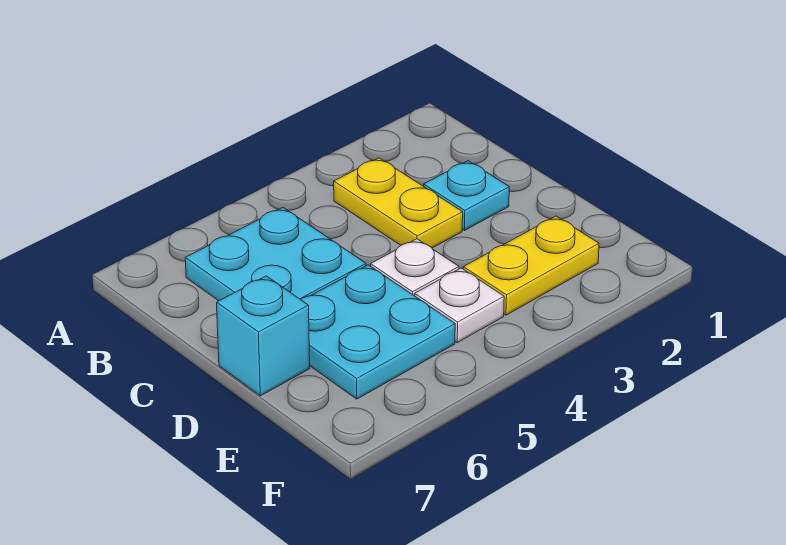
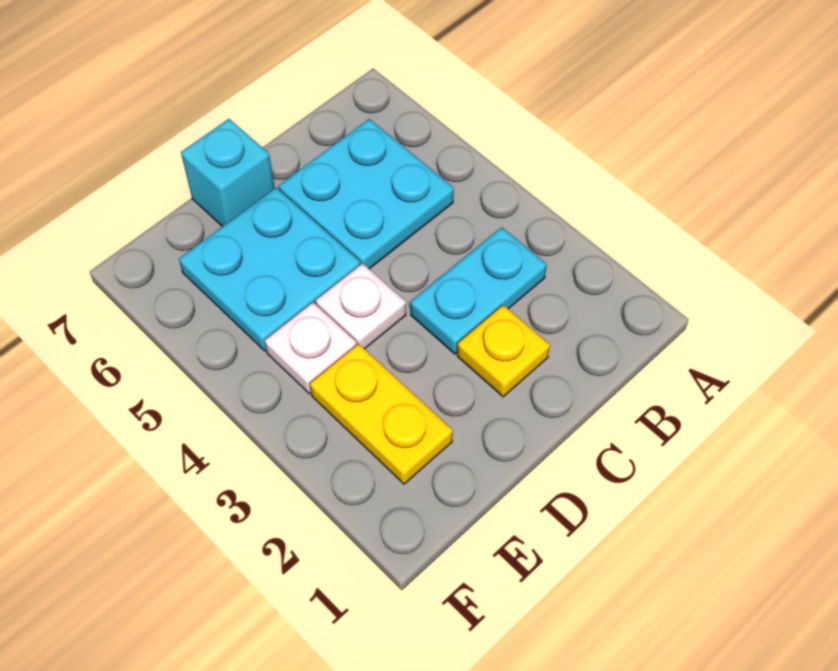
yellow plate B3:C3 level 1 -> cyan plate B3:C3 level 1
cyan plate C2 level 1 -> yellow plate C2 level 1

